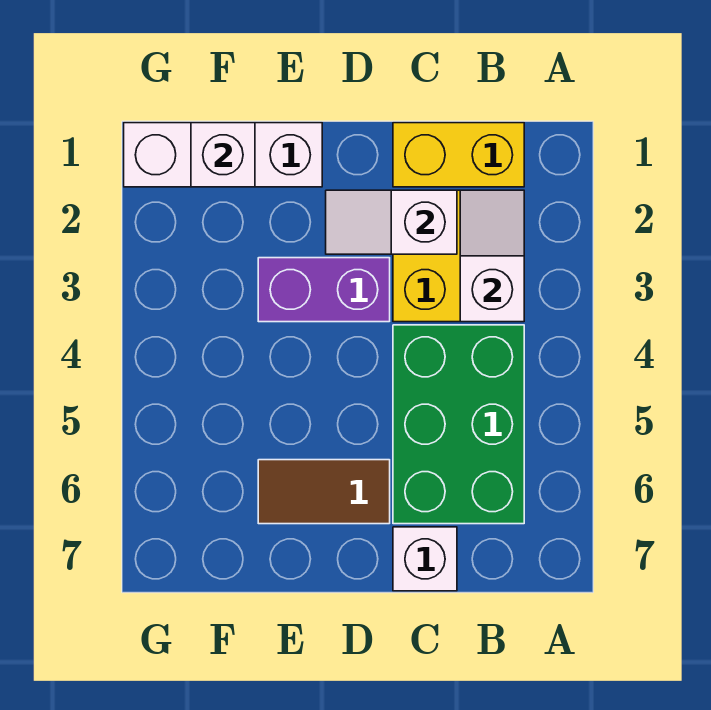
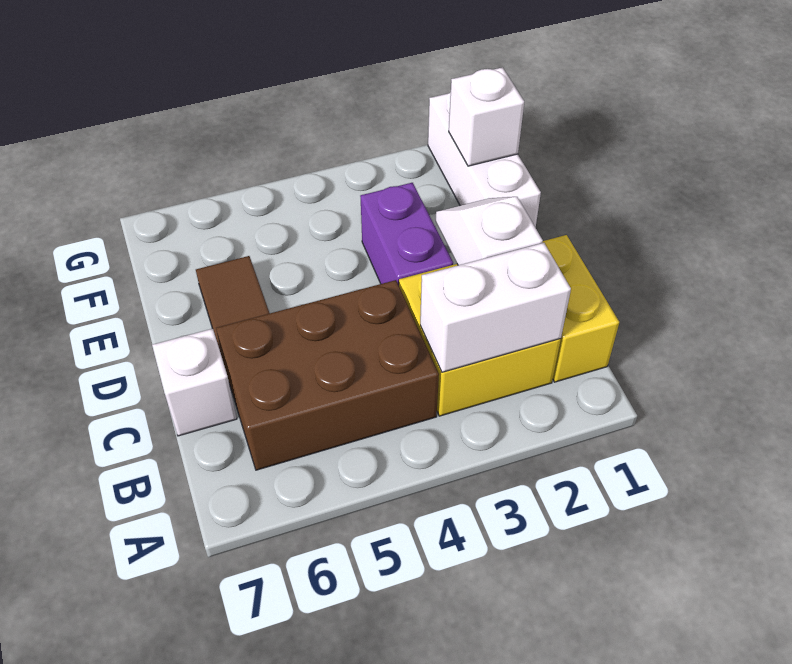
white slope B2:B3 level 2 top 3 -> white brick B2:B3 level 2
green brick B4:C6 level 1 -> brown brick B4:C6 level 1

